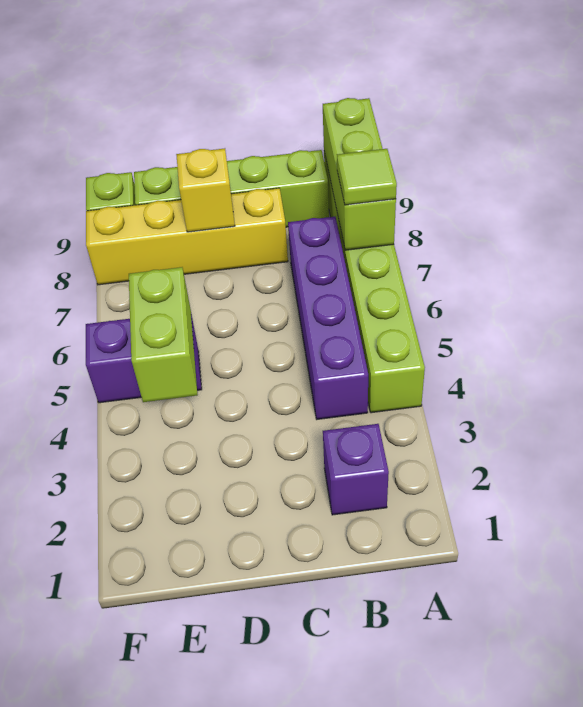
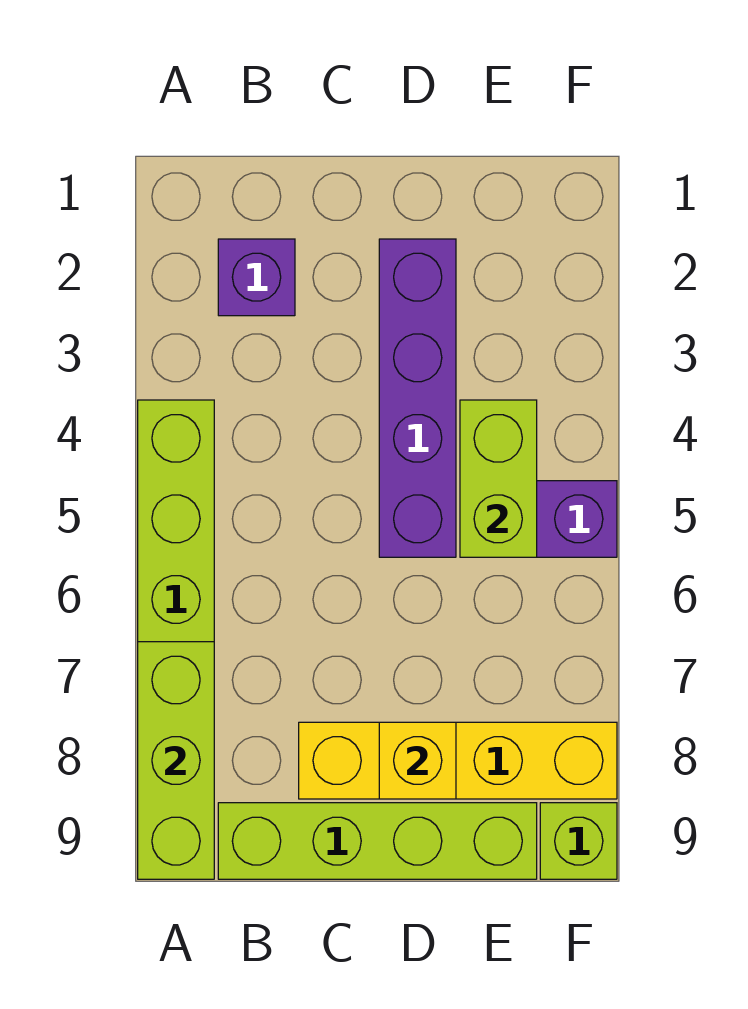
lime tile A7 level 3 -> none
purple brick B4:B7 level 1 -> purple brick D2:D5 level 1

